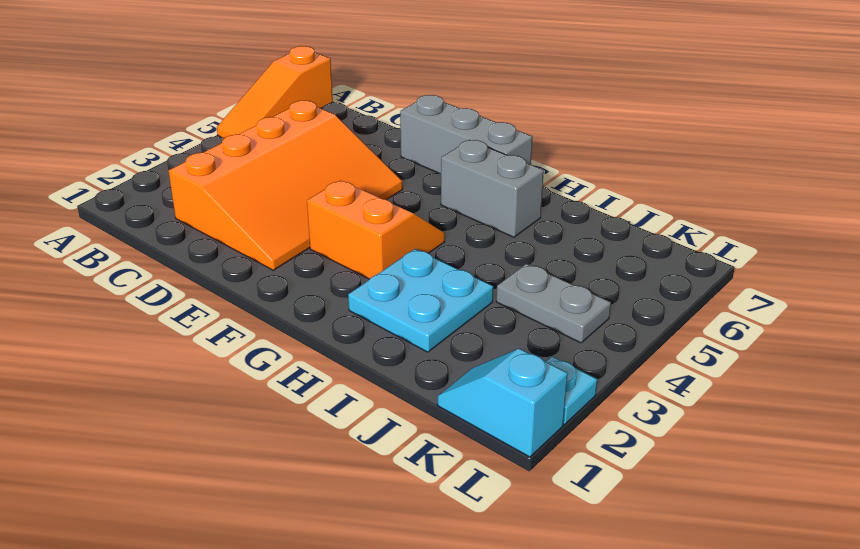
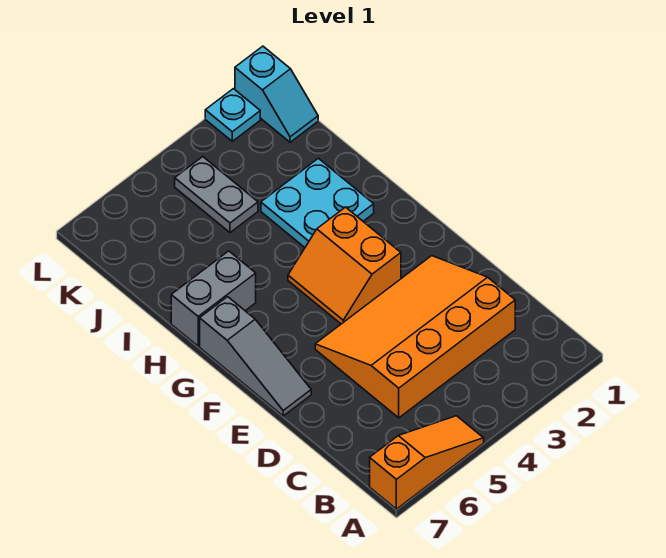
grey brick E7:G7 level 1 -> grey slope E7:G7 level 1 top G
grey brick G6:H6 level 1 -> grey brick H6:H7 level 1

